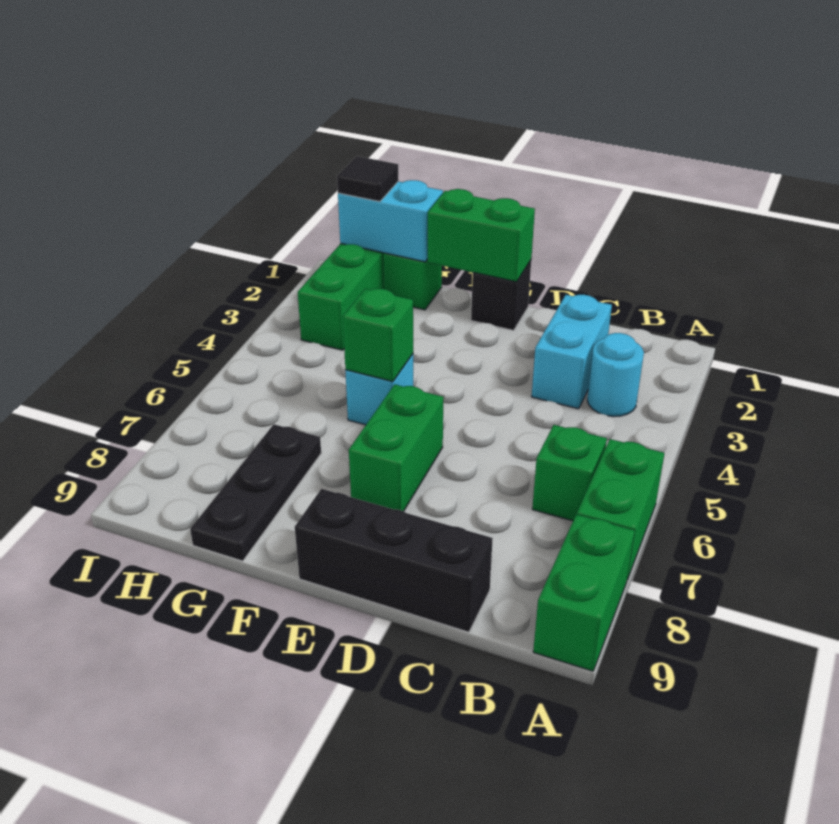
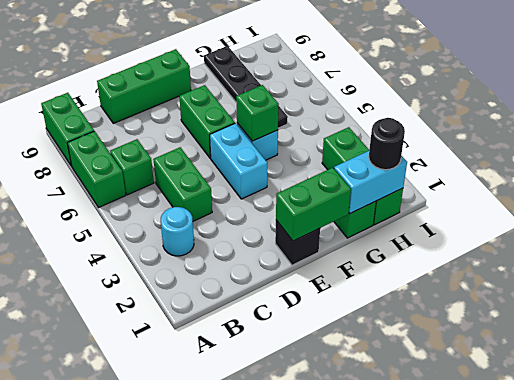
cyan brick C2:C3 level 1 -> cyan brick E4:E5 level 1
none -> green brick C4:C5 level 1
black brick C9:E9 level 1 -> green brick C9:E9 level 1
black plate G7:G9 level 1 -> black plate G6:G9 level 1
black tile H1 level 3 -> black round brick H1 level 3

